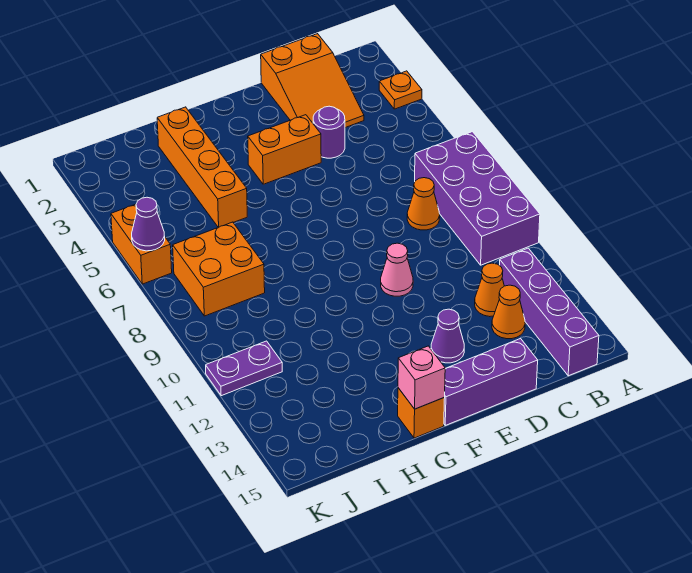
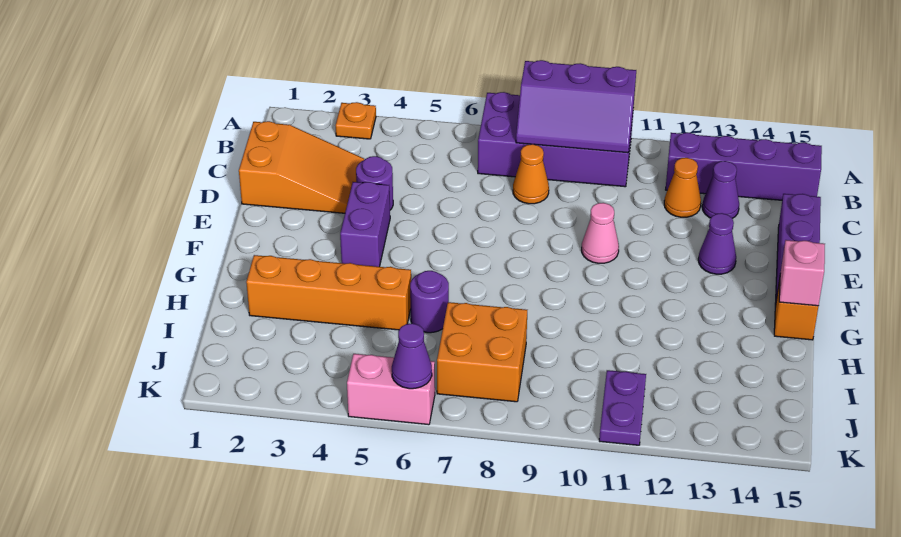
none -> purple slope A8:B10 level 2 top A
orange cone C13 level 1 -> purple cone C13 level 1
orange brick E4:F4 level 1 -> purple brick E4:F4 level 1
none -> purple round brick H6 level 1
orange brick K5:K6 level 1 -> pink brick K5:K6 level 1

